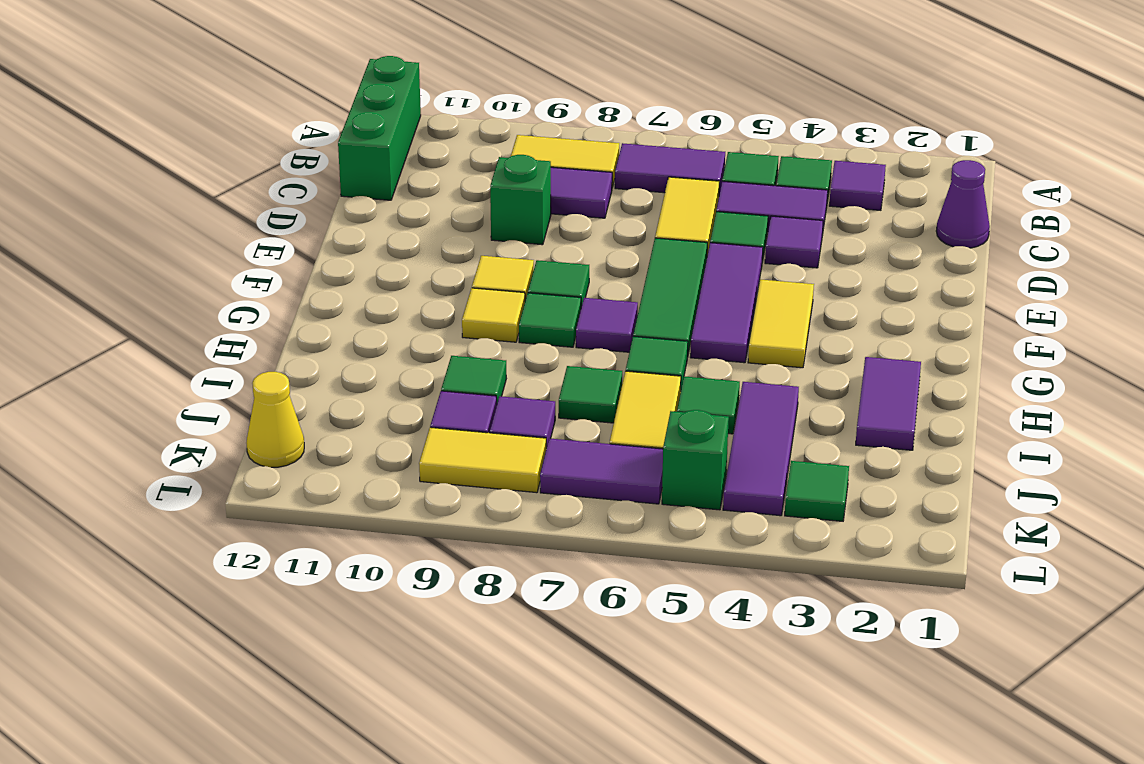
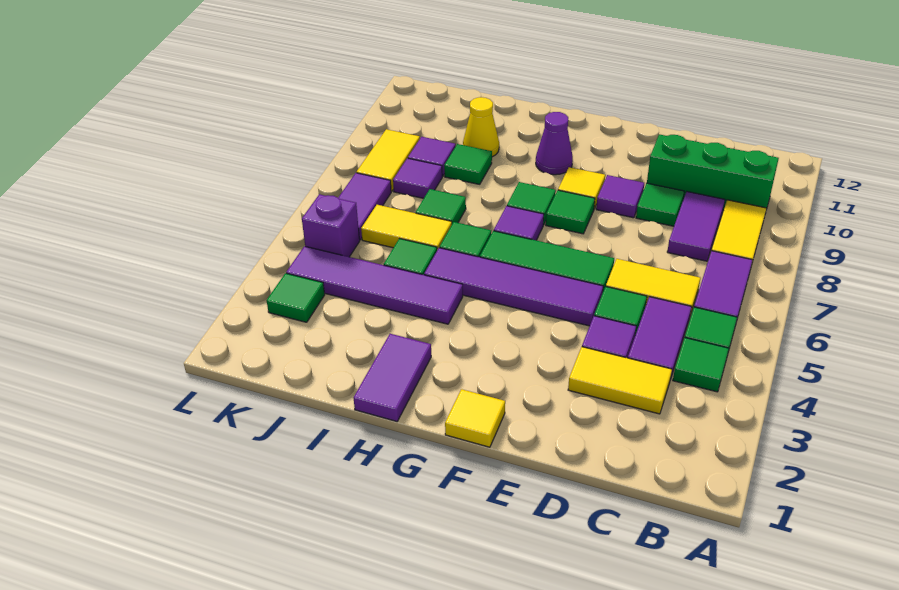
green brick A12:C12 level 1 -> green brick B10:D10 level 1
purple tile B3 level 1 -> purple tile E9 level 1
purple cone C1 level 1 -> purple cone G10 level 1
green brick D9 level 1 -> green tile D9 level 1
purple tile E5:G5 level 1 -> purple tile E5:H5 level 1
yellow tile F4:G4 level 1 -> yellow tile C3:D3 level 1
yellow tile G9 level 1 -> yellow tile F1 level 1
purple tile H2:I2 level 1 -> purple tile H1:H2 level 1
purple tile I4:K4 level 1 -> purple tile H4:K4 level 1
green brick K5 level 1 -> purple brick K5 level 1
yellow cone K12 level 1 -> yellow cone I10 level 1

